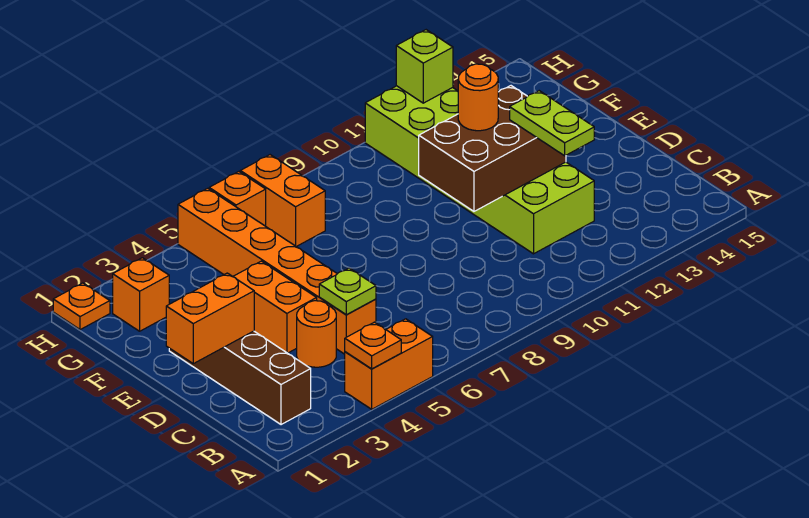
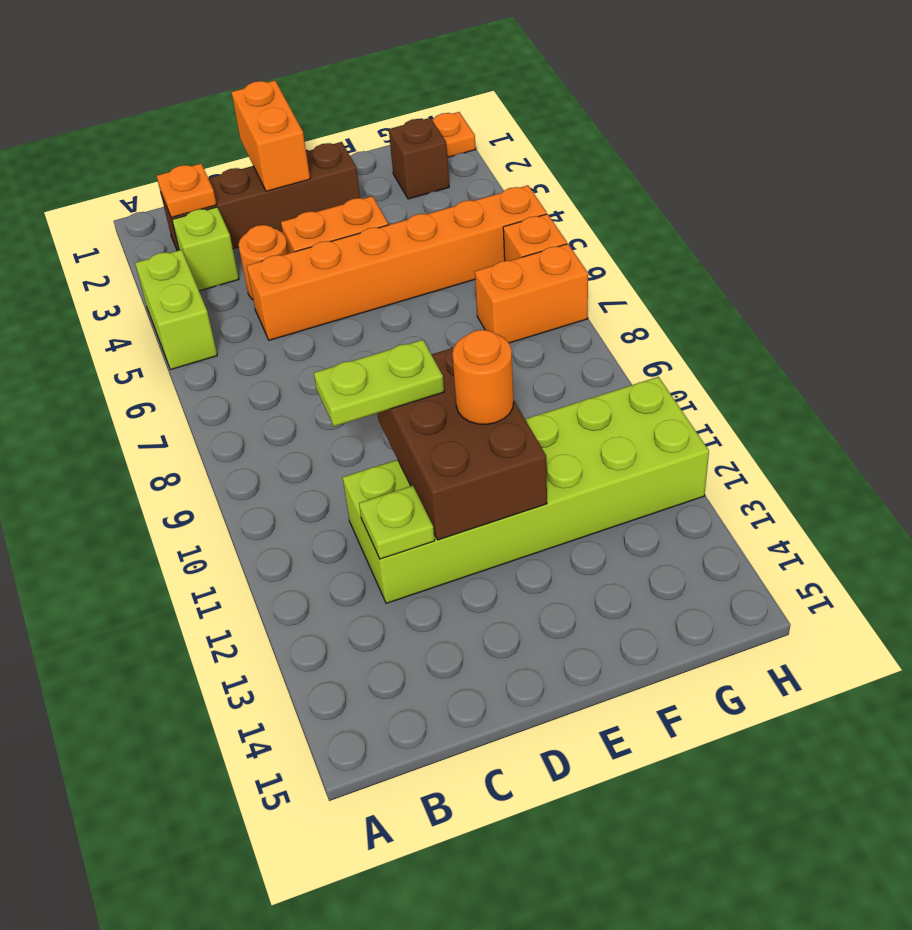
orange brick A4:A5 level 1 -> lime brick A4:A5 level 1
orange plate A4 level 2 -> orange plate B2 level 2
lime plate C5 level 2 -> lime plate C12 level 2
lime plate C12:D12 level 3 -> lime plate C10:D10 level 3
orange brick G2 level 1 -> brown brick G2 level 1
lime brick H12 level 2 -> lime brick B3 level 1

